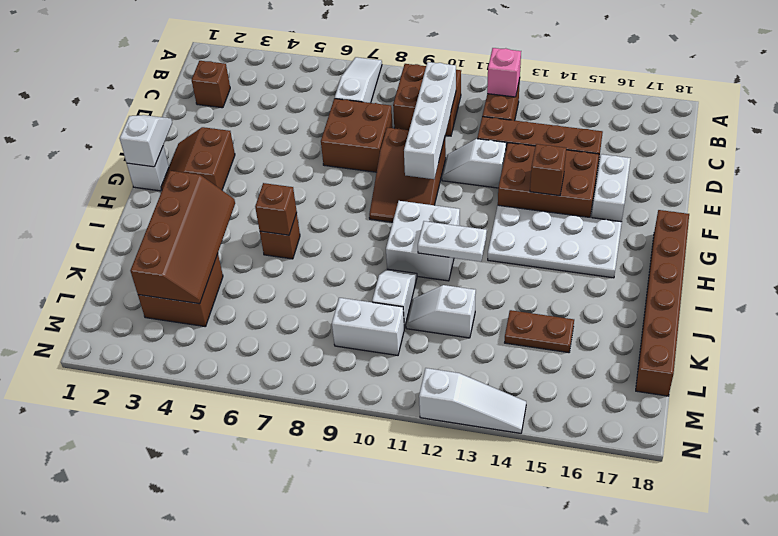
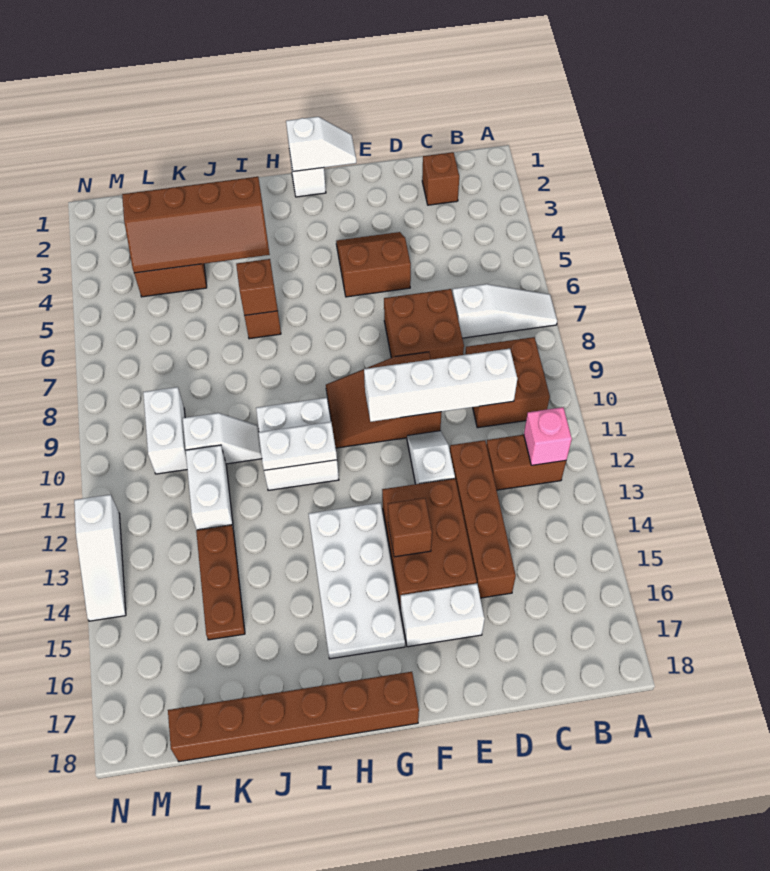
brown slope F2:G3 level 1 top 3 -> brown slope E4:F5 level 1 top 5
white plate I11:I12 level 2 -> white plate H11:I11 level 2
white slope K11:K12 level 1 top 12 -> white brick K11:K12 level 1
brown plate K14:K15 level 1 -> brown plate K13:K15 level 1

